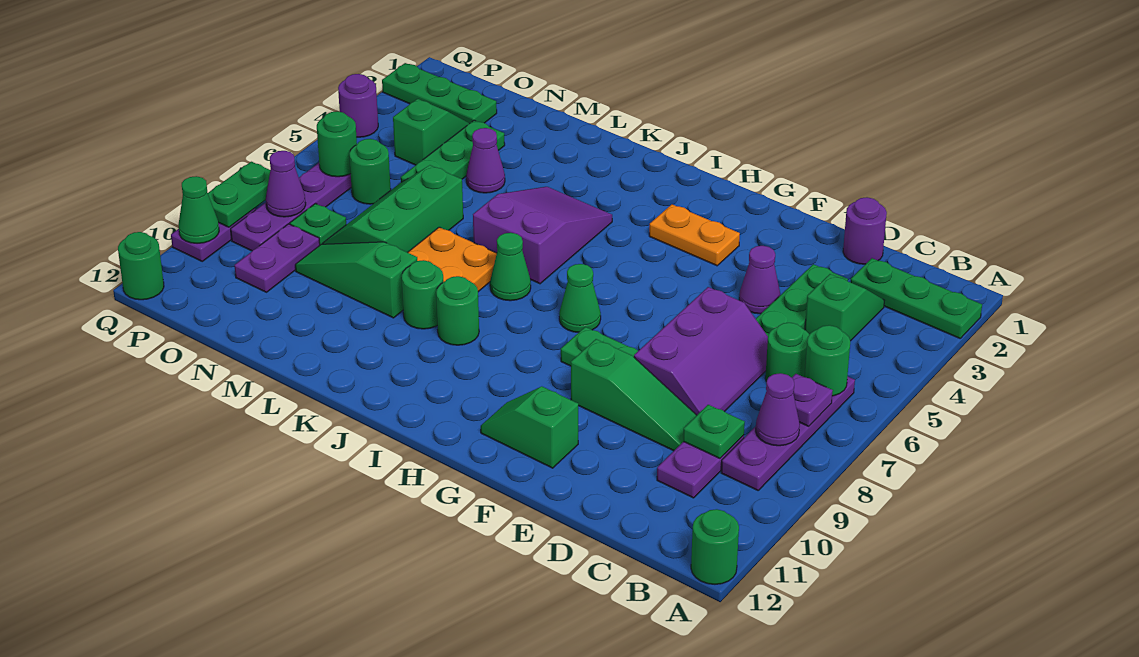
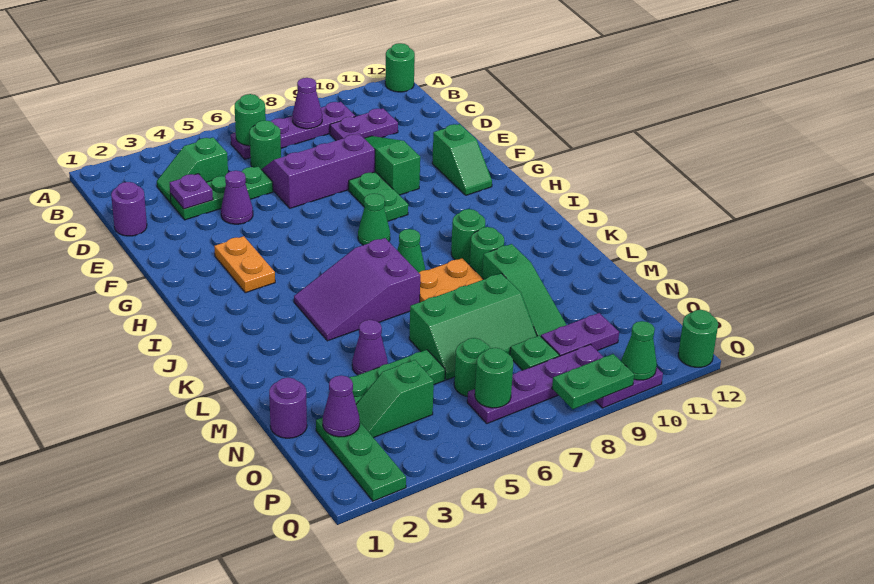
green plate A2:C2 level 1 -> none
purple plate B7 level 2 -> purple plate D3 level 2
green plate C9 level 2 -> none
purple cone P8 level 2 -> purple cone O2 level 2
purple round brick Q4 level 1 -> purple round brick N1 level 1

